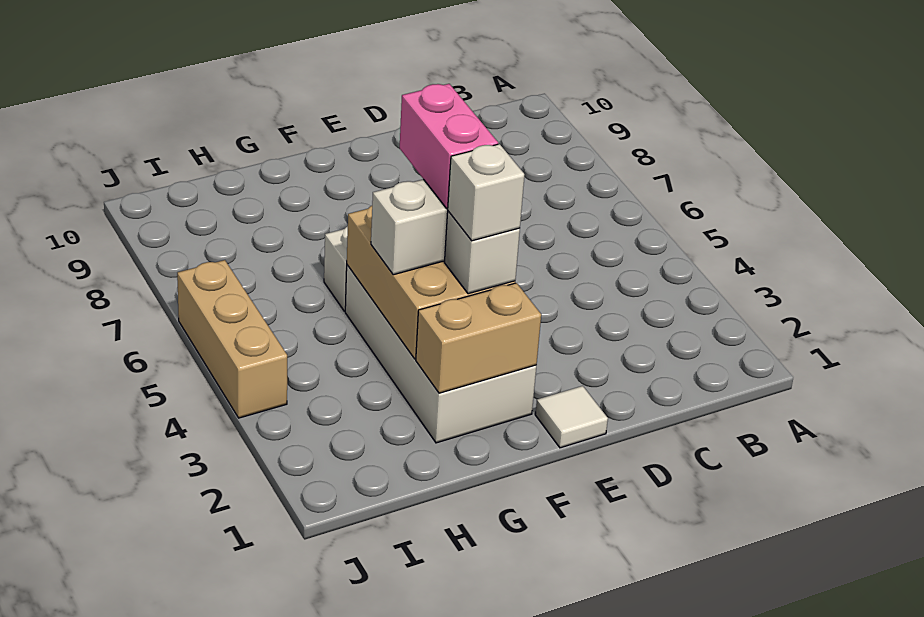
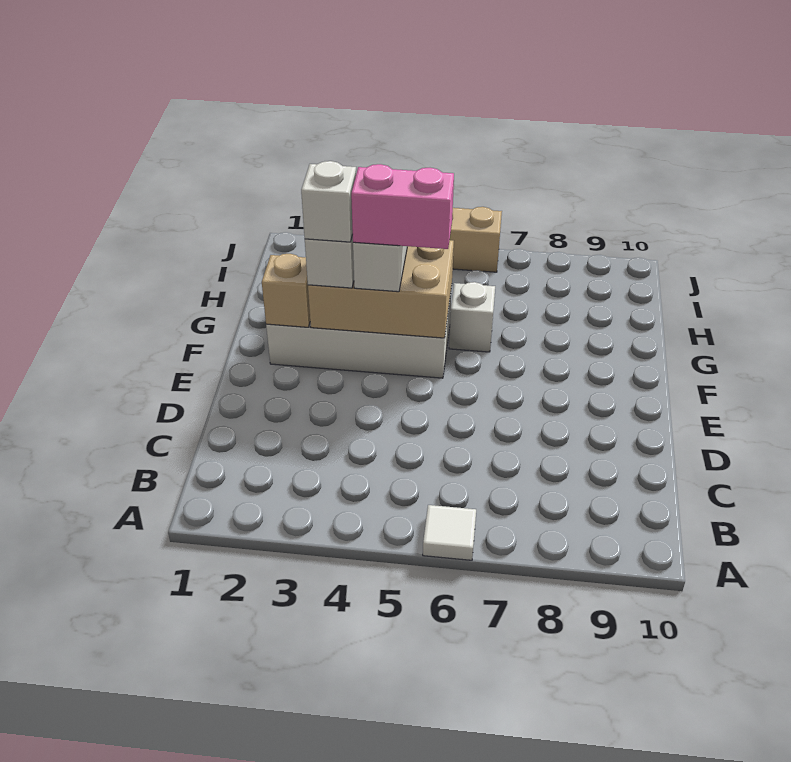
white tile E1 level 1 -> white tile A6 level 1
tan brick F2:G2 level 2 -> tan brick F2 level 2

